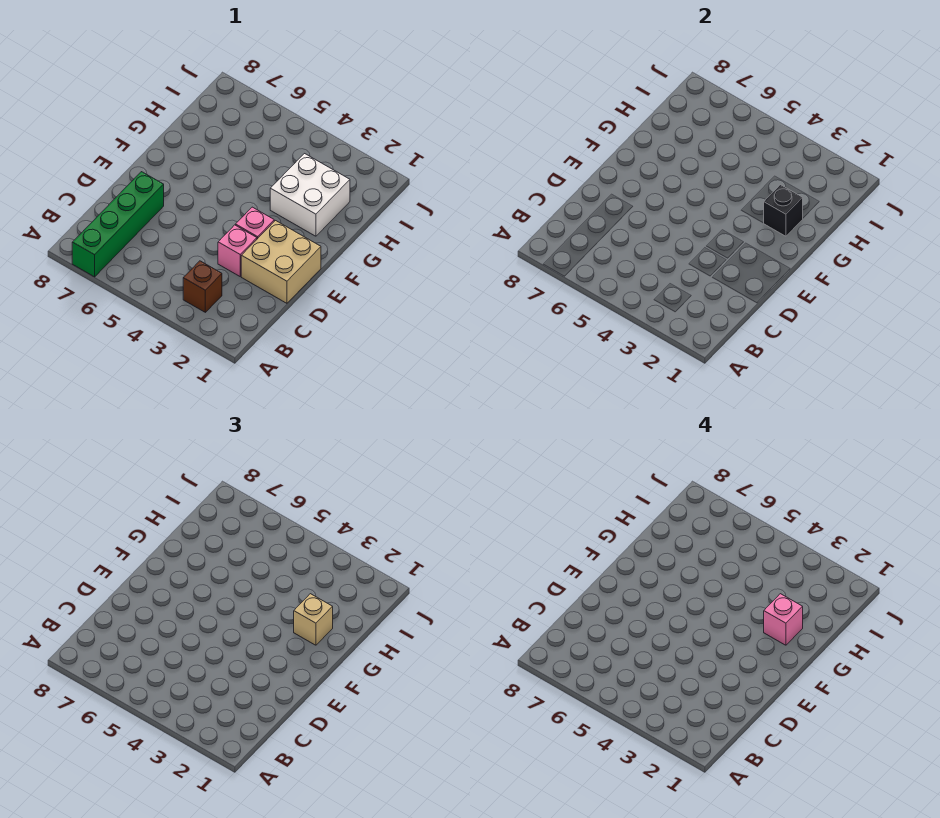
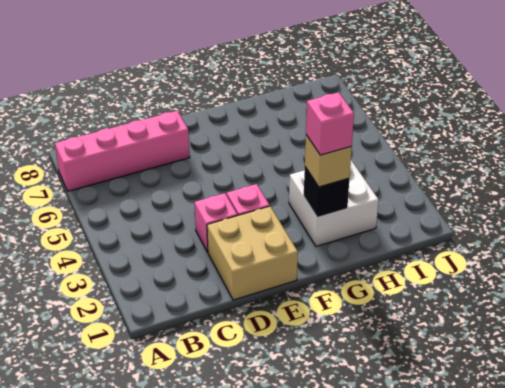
green brick A7:D7 level 1 -> pink brick A7:D7 level 1
brown brick B3 level 1 -> none

